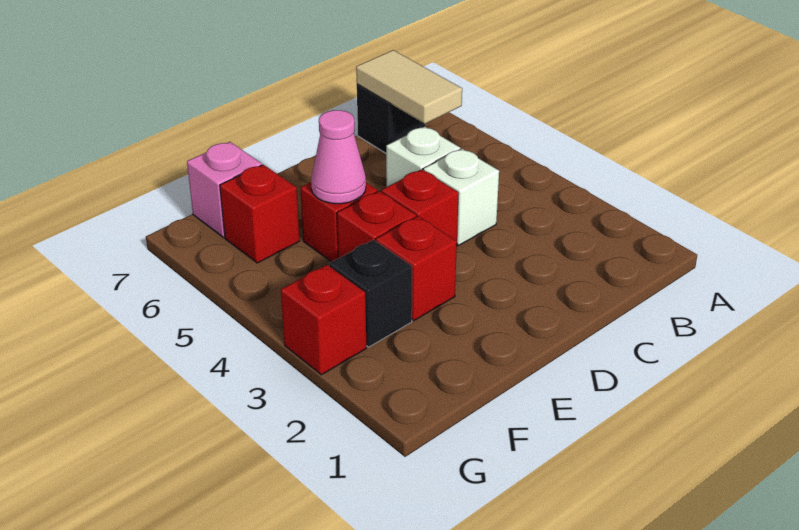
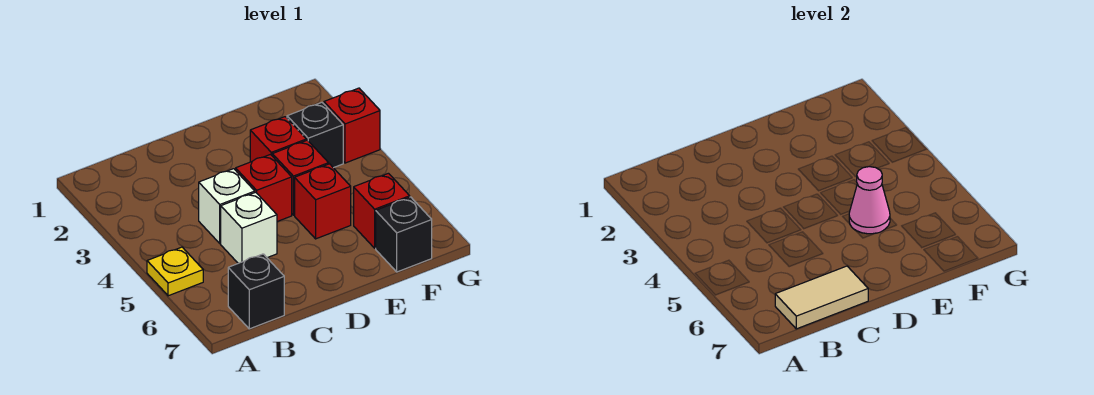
none -> yellow plate A5 level 1
tan tile B6:B7 level 2 -> tan tile B7:C7 level 2
pink brick F7 level 1 -> black brick F7 level 1

